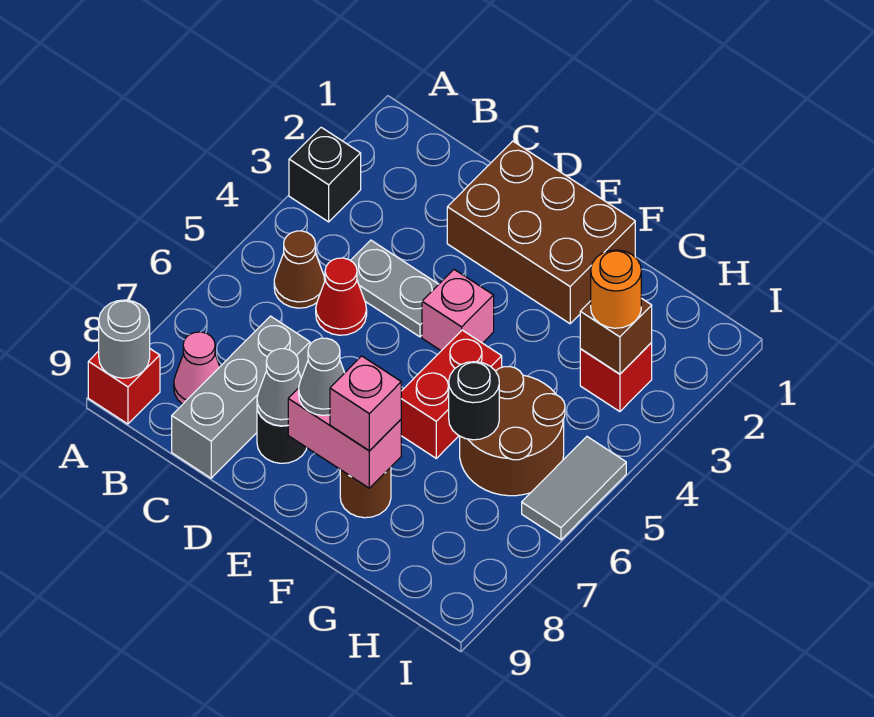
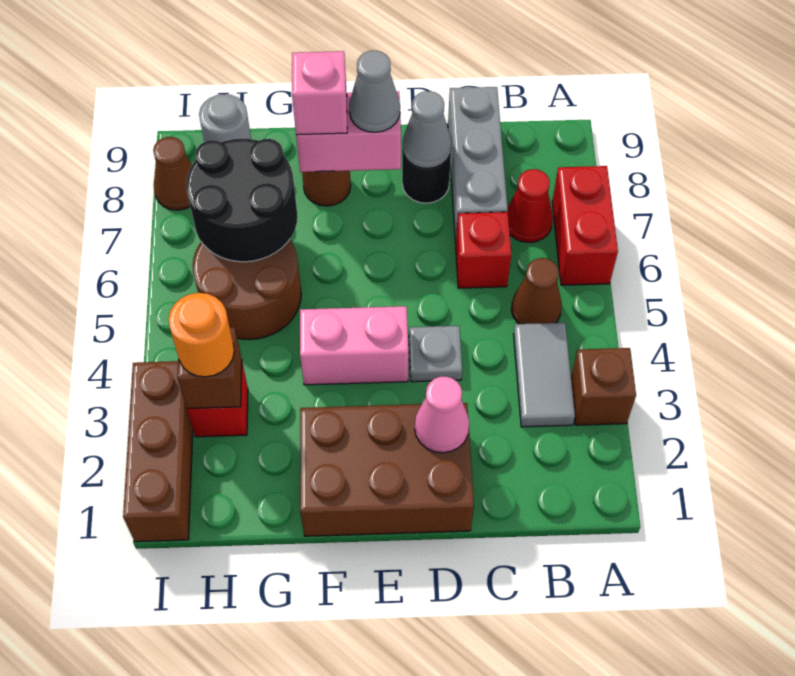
black brick A3 level 1 -> brown brick A3 level 1
red brick A9 level 1 -> red brick C6 level 1
grey round brick A9 level 2 -> grey round brick H9 level 1
pink cone B8 level 1 -> pink cone D2 level 2
grey plate C4:D4 level 1 -> grey plate D4 level 1
red cone C5 level 1 -> red cone B7 level 1
pink brick E4 level 1 -> pink brick E4:F4 level 1
red brick F5:F6 level 1 -> red brick A6:A7 level 1
black round brick G6 level 2 -> black round brick G6:H7 level 2
none -> brown brick I1:I3 level 1
grey tile I5:I6 level 1 -> grey tile B3:B4 level 1
none -> brown cone I8 level 1

